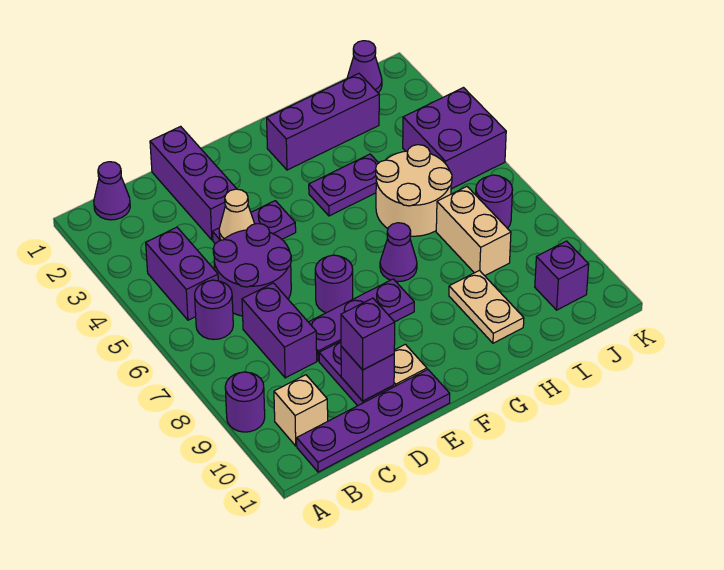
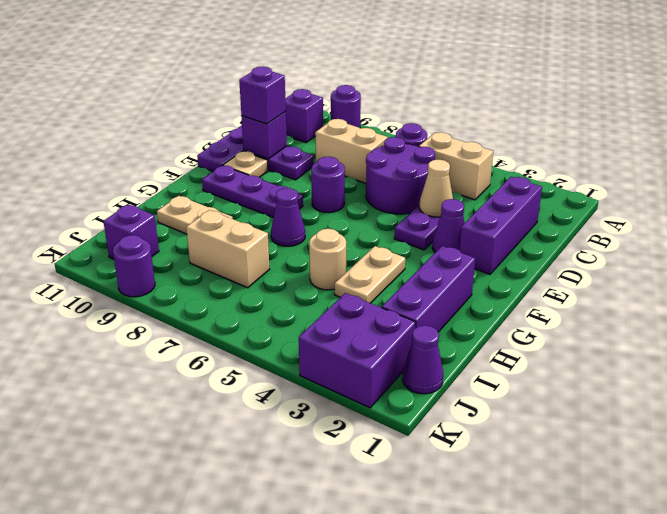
purple cone B1 level 1 -> purple cone E3 level 1
purple brick B4:B5 level 1 -> tan brick B4:B5 level 1
tan brick B10 level 1 -> purple brick B10 level 1
purple brick C7:C8 level 1 -> tan brick C7:C8 level 1
purple brick D1:D3 level 1 -> purple brick C2:E2 level 1
purple plate D8:F8 level 1 -> purple plate F8:F10 level 1
purple plate G4:H4 level 1 -> tan plate G4:H4 level 1
tan round brick H5:I6 level 1 -> tan round brick H5 level 1
purple brick J4:K5 level 1 -> purple brick J2:K3 level 1
purple round brick J7 level 1 -> purple round brick K9 level 1

